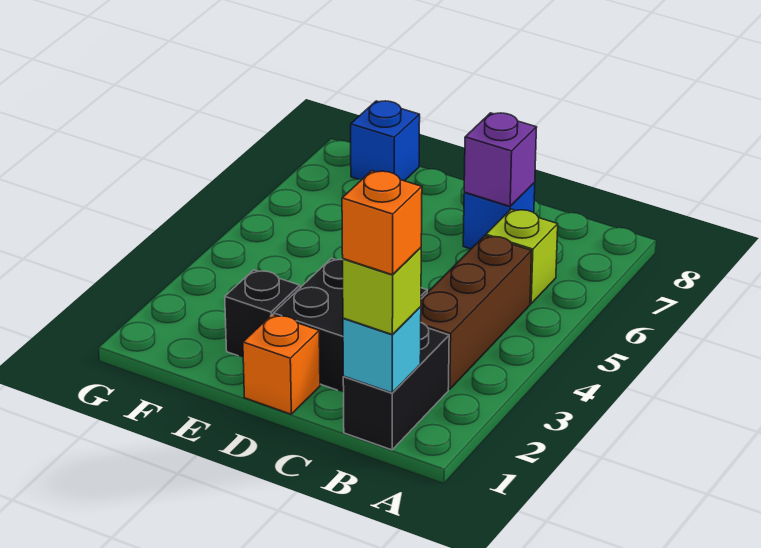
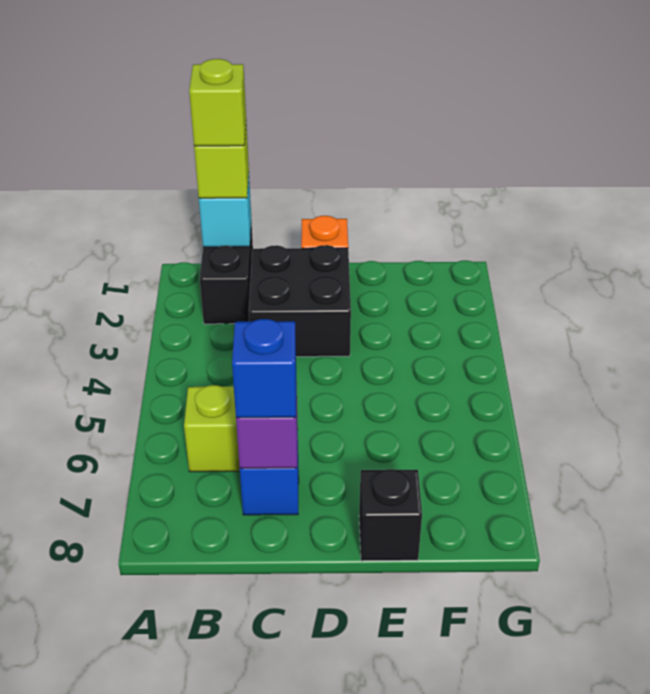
orange brick B1 level 4 -> lime brick B1 level 4
brown brick B3:B5 level 1 -> none
black brick E2 level 1 -> black brick E8 level 1
blue brick F8 level 1 -> blue brick C7 level 3

